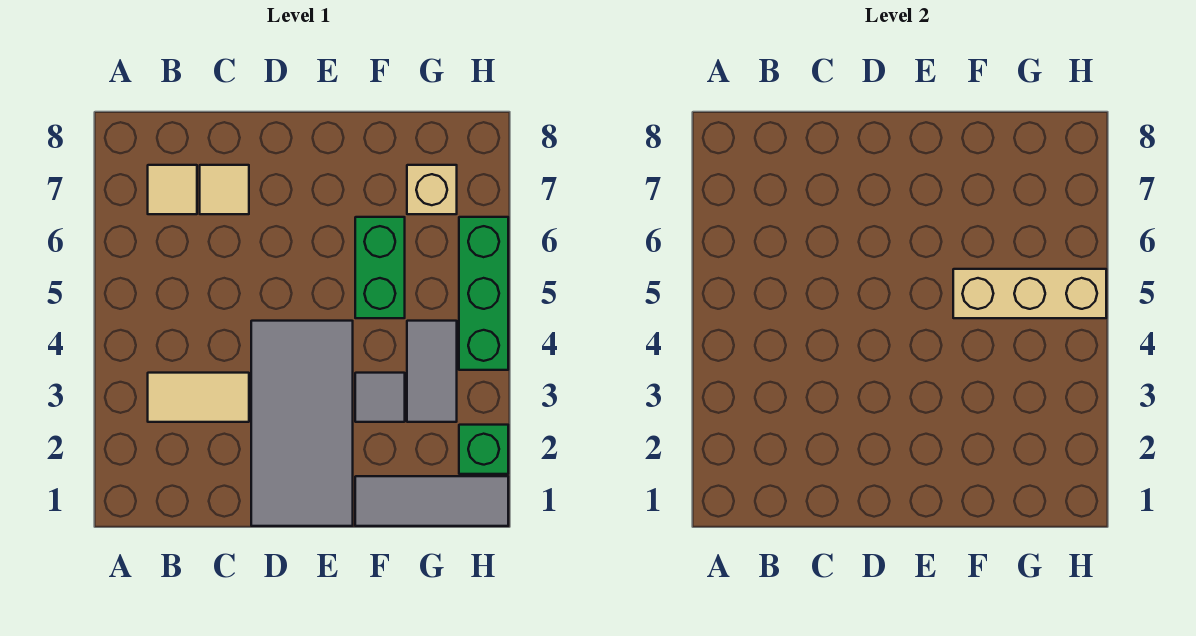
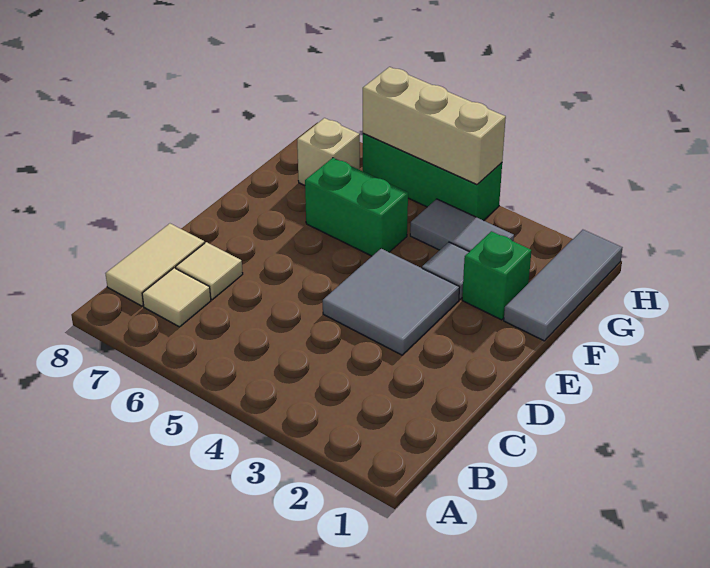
tan tile B3:C3 level 1 -> tan tile B8:C8 level 1
grey tile D1:E4 level 1 -> grey tile D3:E4 level 1
tan brick F5:H5 level 2 -> tan brick H4:H6 level 2
green brick H2 level 1 -> green brick F2 level 1

